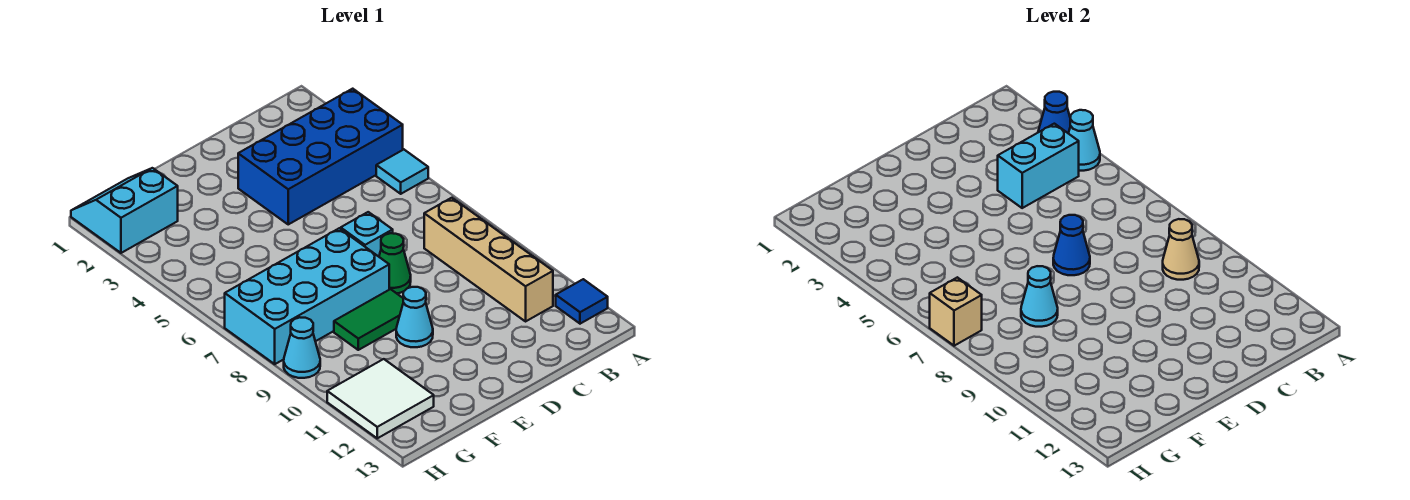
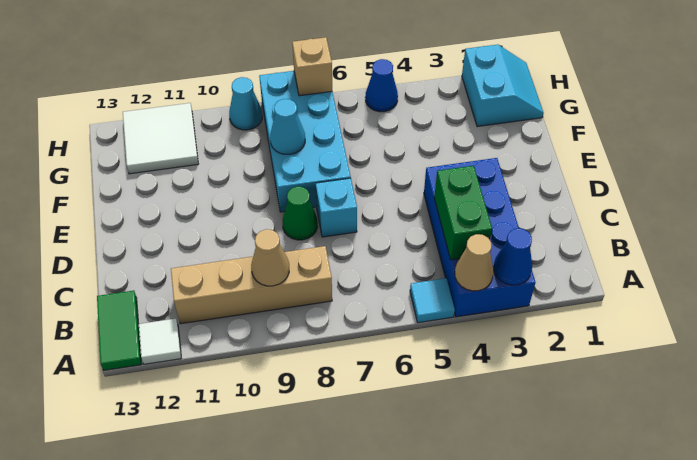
cyan cone A4 level 2 -> tan cone A4 level 2
blue tile A12 level 1 -> white tile A12 level 1
cyan brick B4:C4 level 2 -> green brick B4:C4 level 2
blue cone D7 level 2 -> blue cone H5 level 1
green tile E9:F9 level 1 -> green tile A13:B13 level 1
cyan cone E10 level 1 -> none

